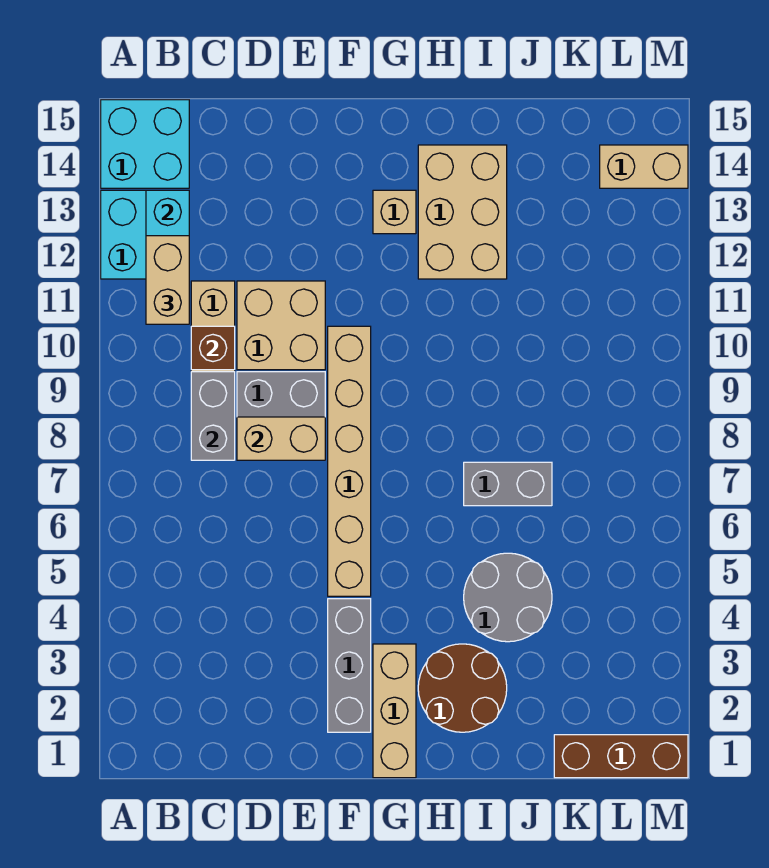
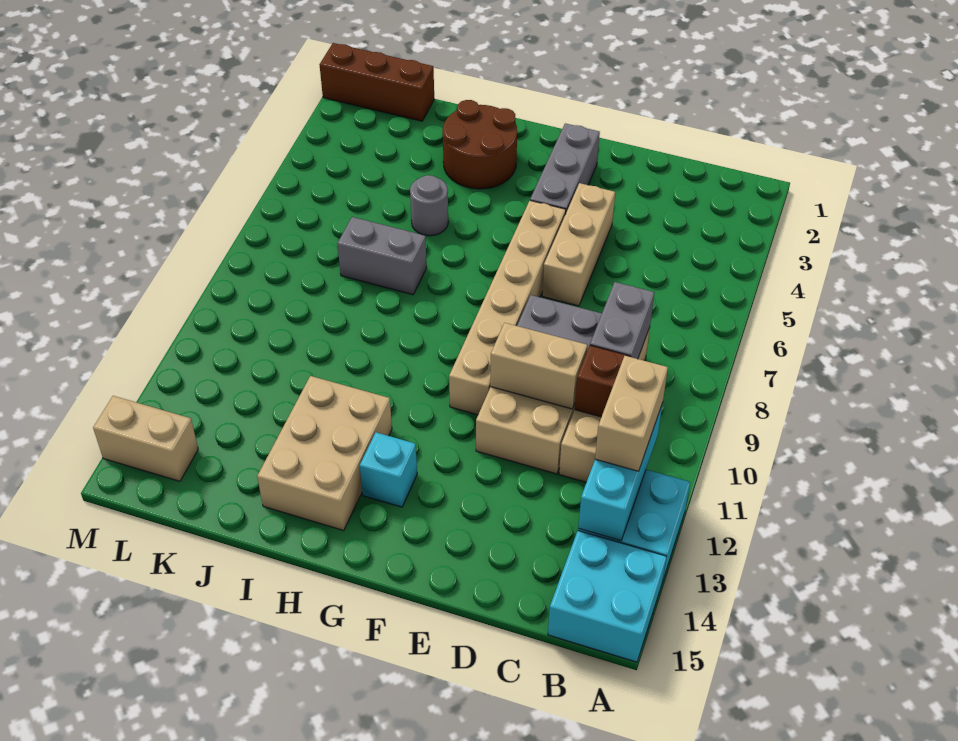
tan brick D8:E8 level 2 -> tan brick D10:E10 level 2
tan brick G1:G3 level 1 -> tan brick E4:E6 level 1
tan brick G13 level 1 -> cyan brick G13 level 1
grey round brick I4:J5 level 1 -> grey round brick I5 level 1

